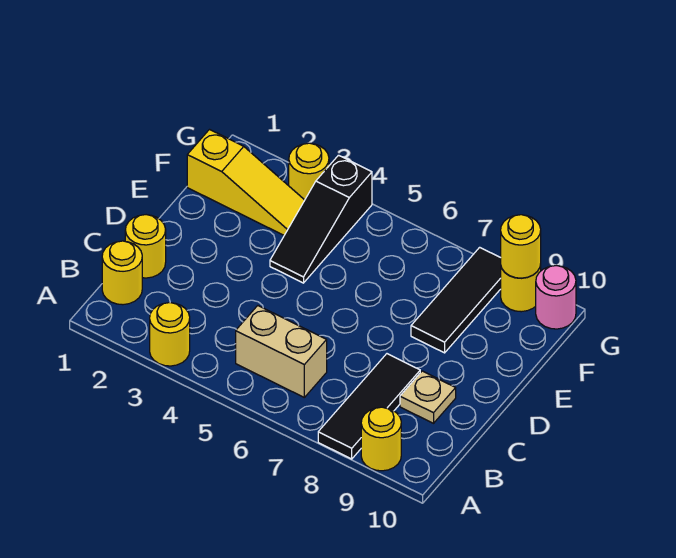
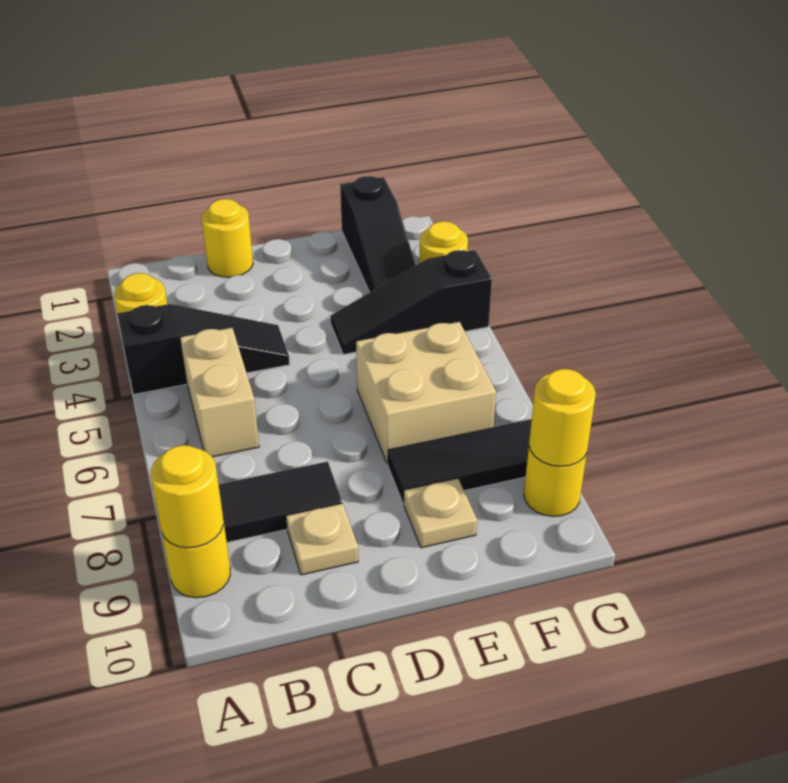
none -> black slope A4:C4 level 1 top A
yellow round brick B1 level 1 -> yellow round brick A9 level 2
none -> tan brick E6:F7 level 1
none -> tan plate E9 level 1
yellow slope F1:F3 level 1 top 1 -> black slope F1:F3 level 1 top 1
pink round brick G10 level 1 -> none

